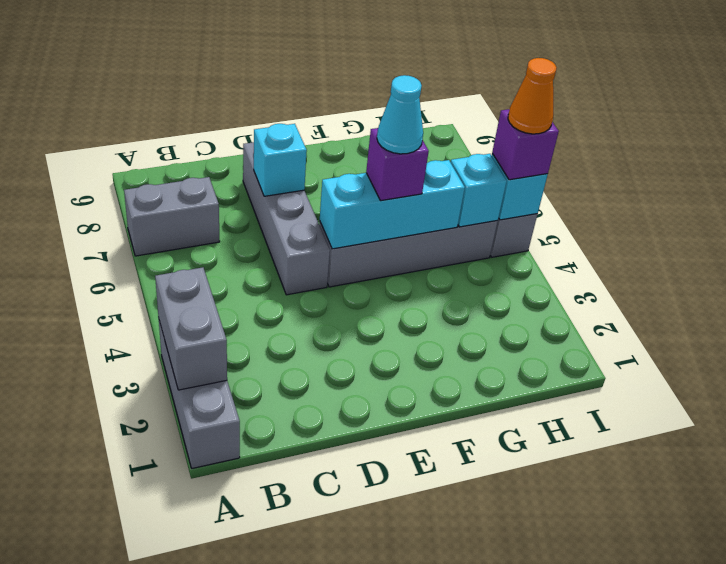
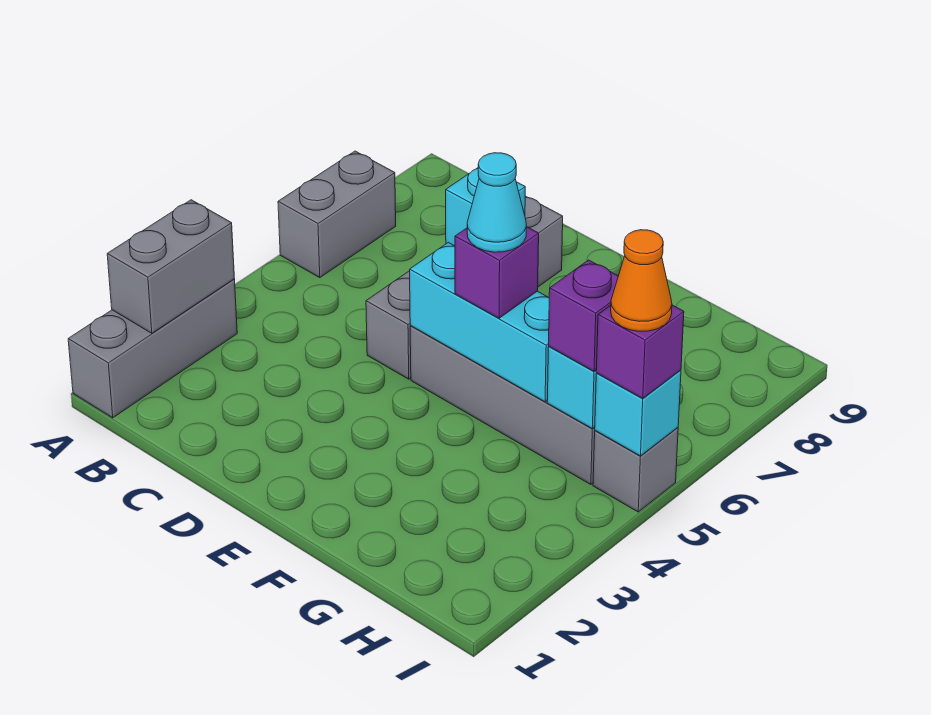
grey brick A7:B7 level 1 -> grey brick A6:A7 level 1
none -> purple brick H5 level 3

